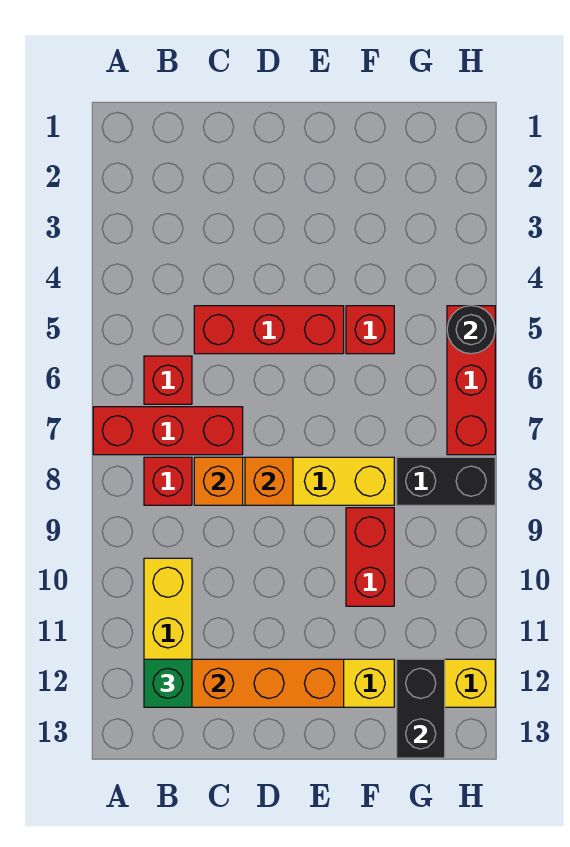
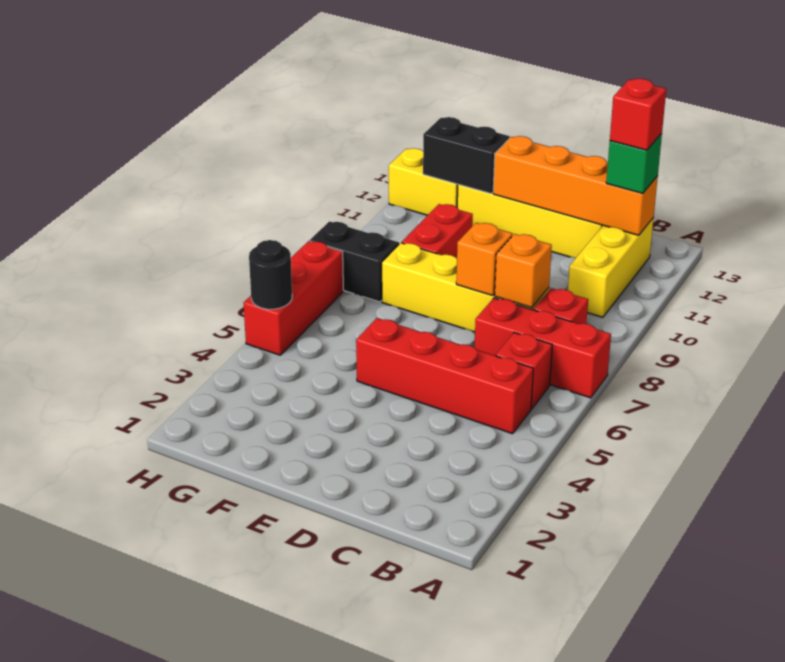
red brick C5:E5 level 1 -> red brick B5:E5 level 1
red brick F5 level 1 -> red brick B12 level 4
black brick G12:G13 level 2 -> black brick F12:G12 level 2

